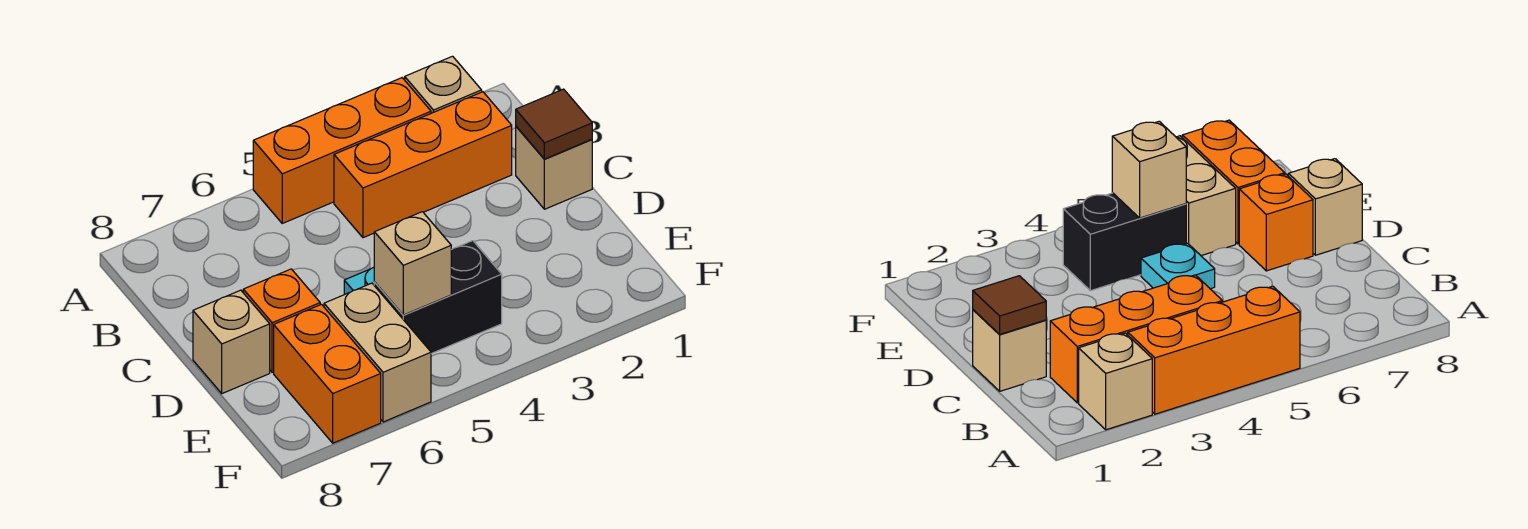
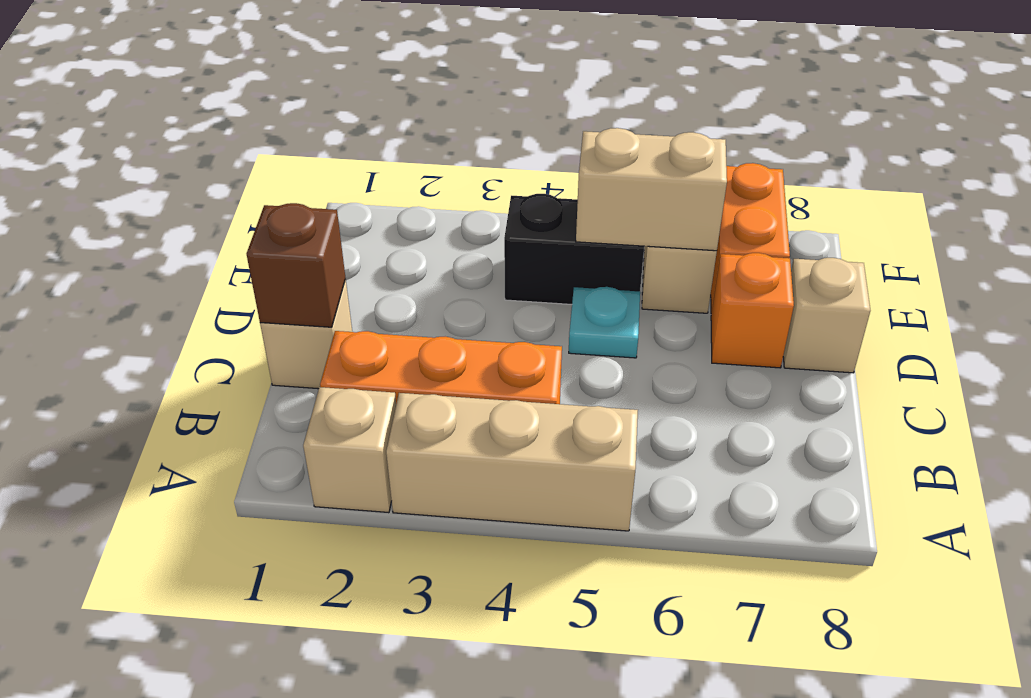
orange brick A3:A5 level 1 -> tan brick A3:A5 level 1
brown tile C1 level 2 -> brown brick C1 level 2
tan brick E5 level 2 -> tan brick E5:E6 level 2

